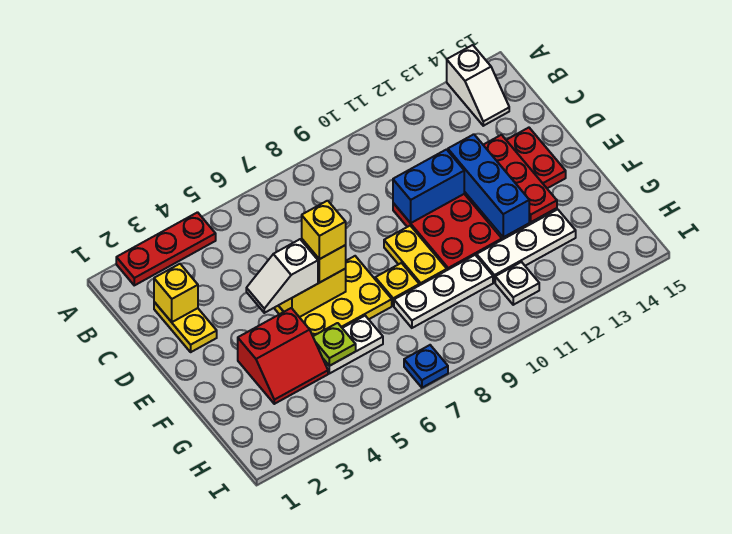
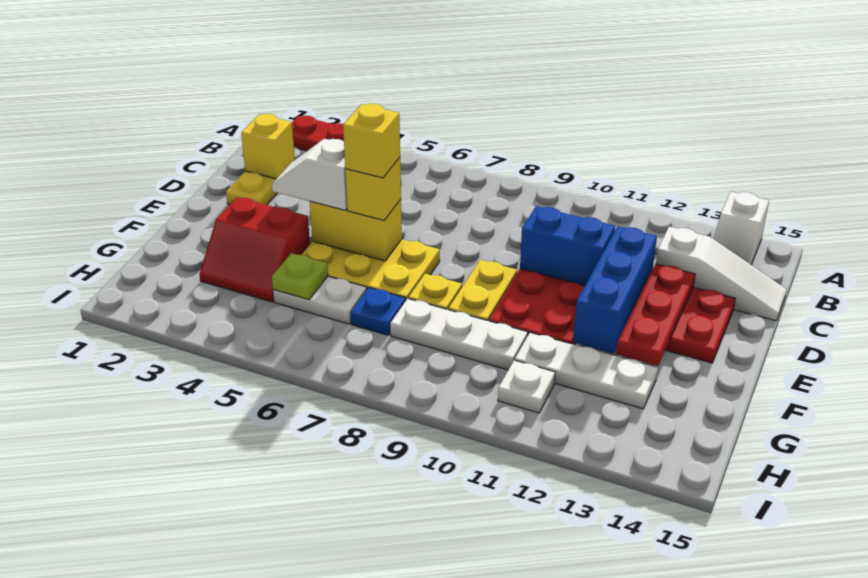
none -> white slope C13:C15 level 1 top 13
blue plate I7 level 1 -> blue plate G7 level 1

